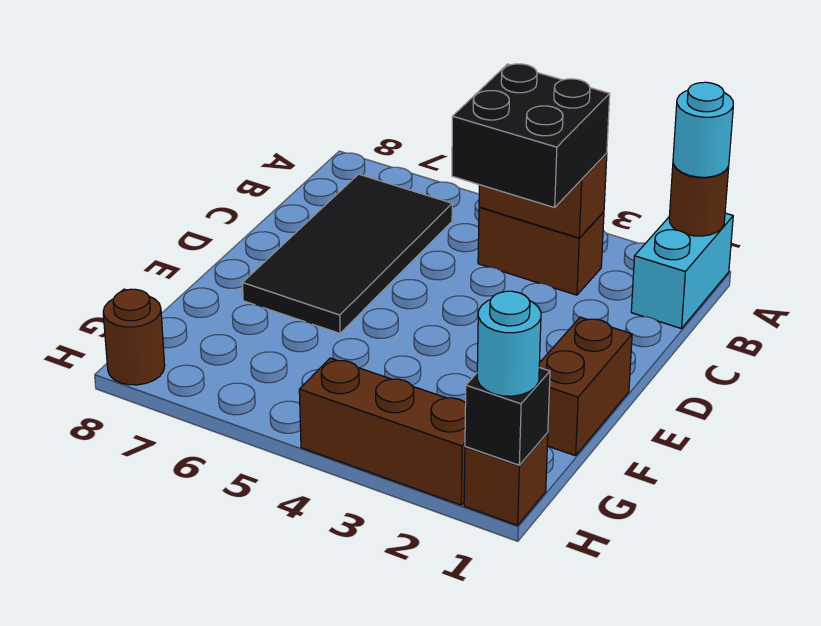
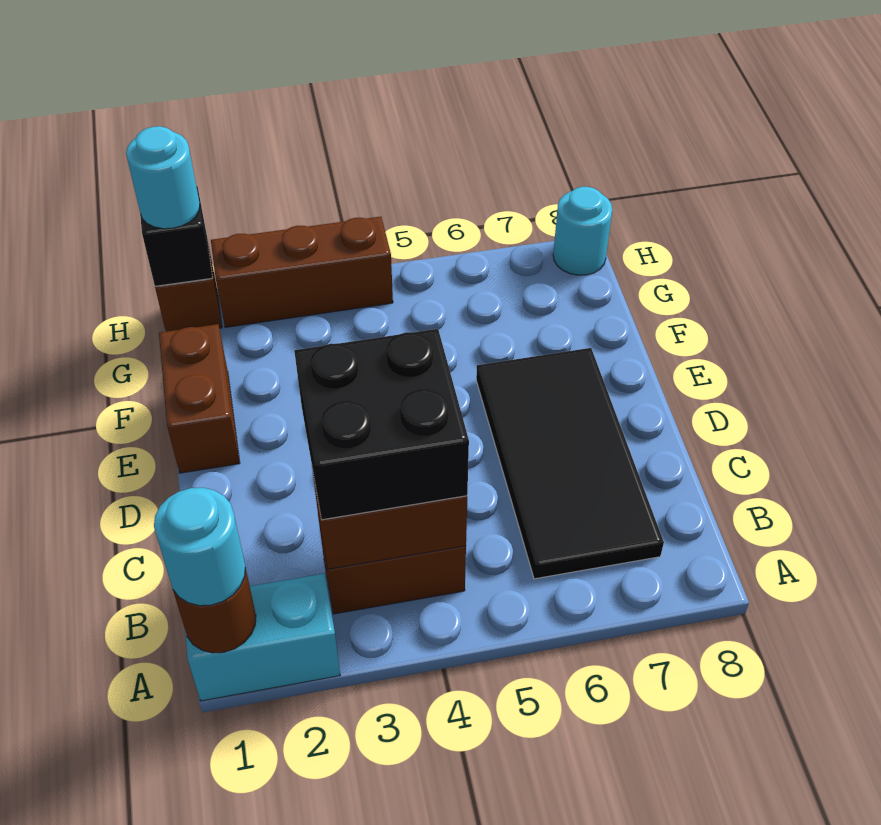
cyan brick A1:B1 level 1 -> cyan brick A1:A2 level 1
brown round brick H8 level 1 -> cyan round brick H8 level 1

